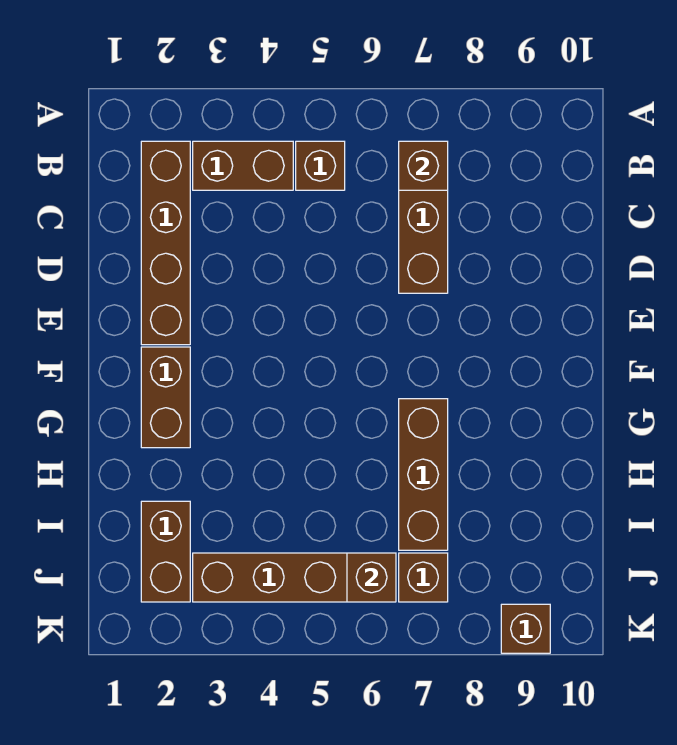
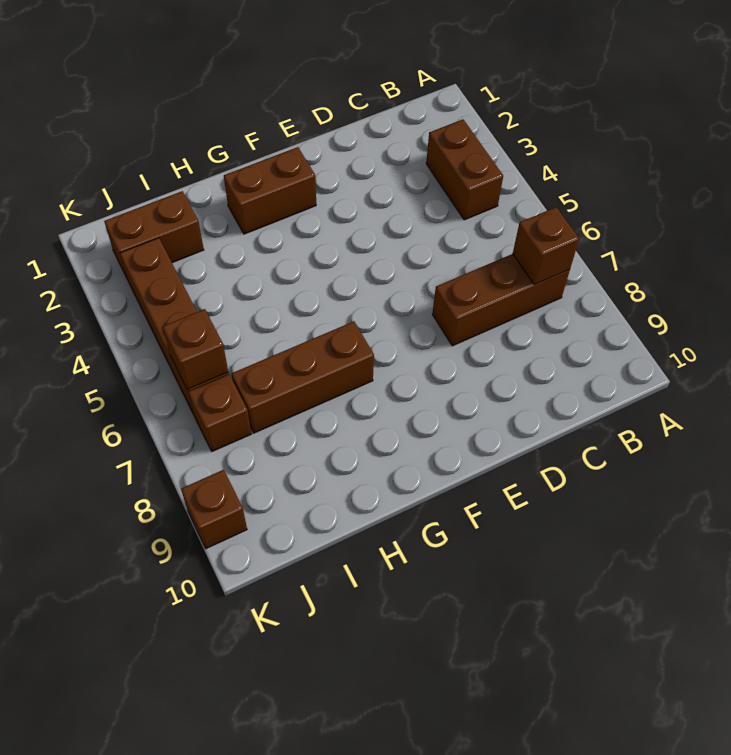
brown brick B2:E2 level 1 -> none
brown brick B5 level 1 -> none

